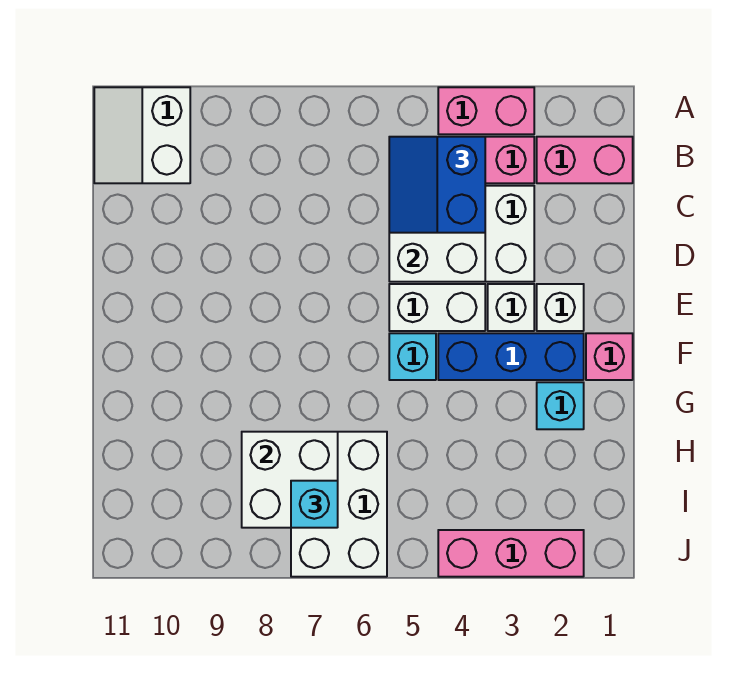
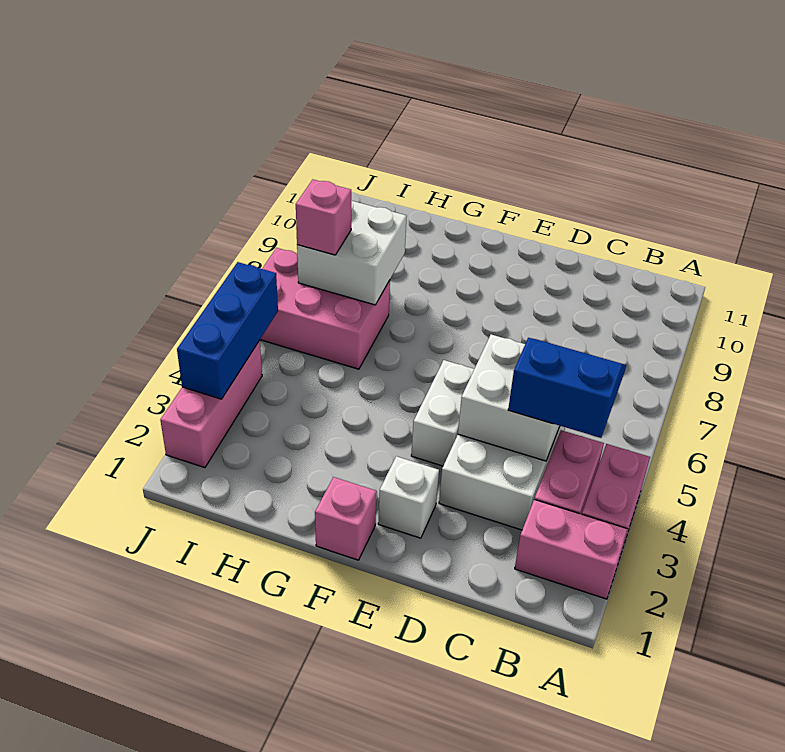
white slope A10:B11 level 1 top 10 -> none
pink brick B1:B2 level 1 -> pink brick A2:B2 level 1
white brick E3 level 1 -> none
blue brick F2:F4 level 1 -> blue brick J3:J5 level 2
cyan brick F5 level 1 -> none
cyan brick G2 level 1 -> none
white brick H6:J7 level 1 -> pink brick H6:J7 level 1
cyan brick I7 level 3 -> pink brick I7 level 3

